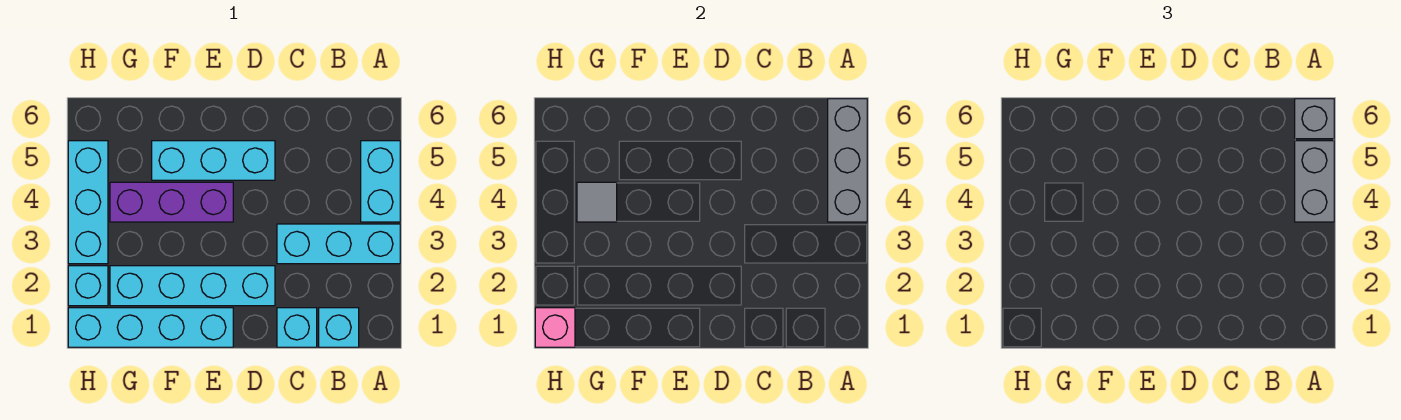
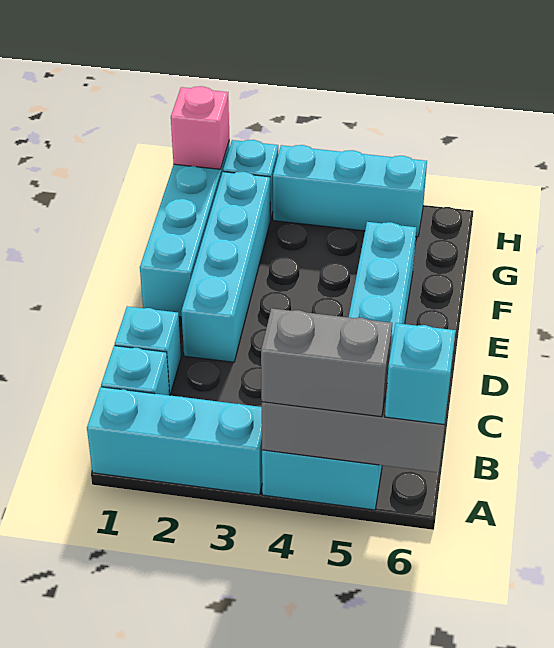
cyan brick A3:C3 level 1 -> cyan brick A1:A3 level 1
grey brick A6 level 3 -> cyan brick A6 level 3
purple brick E4:G4 level 1 -> none
grey tile G4 level 2 -> none

